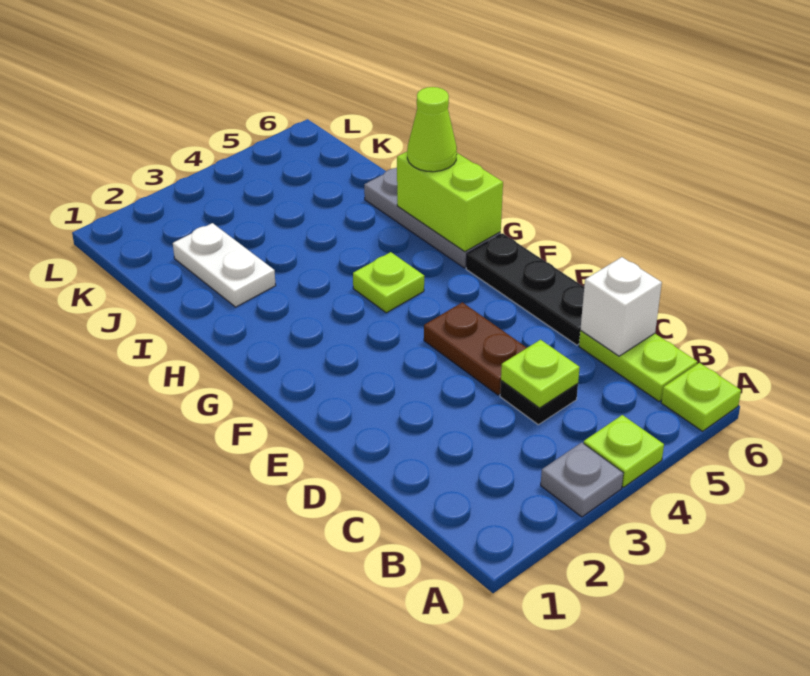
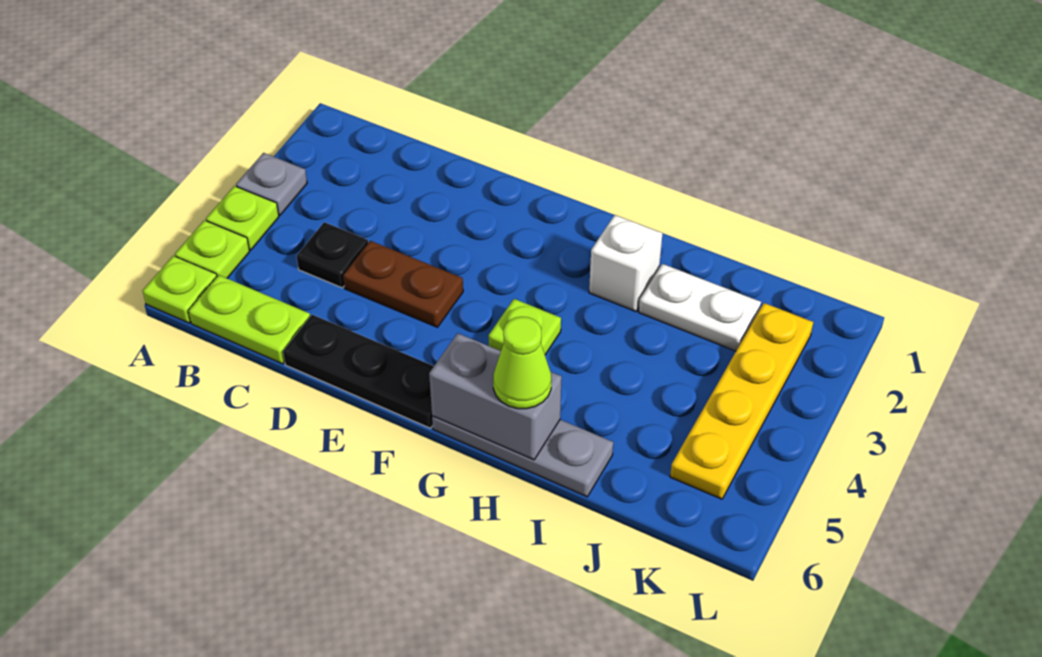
lime plate C4 level 2 -> lime plate A5 level 1
white brick C6 level 2 -> white brick H2 level 1
lime brick G6:H6 level 2 -> grey brick G6:H6 level 2
none -> yellow plate K2:K5 level 1

